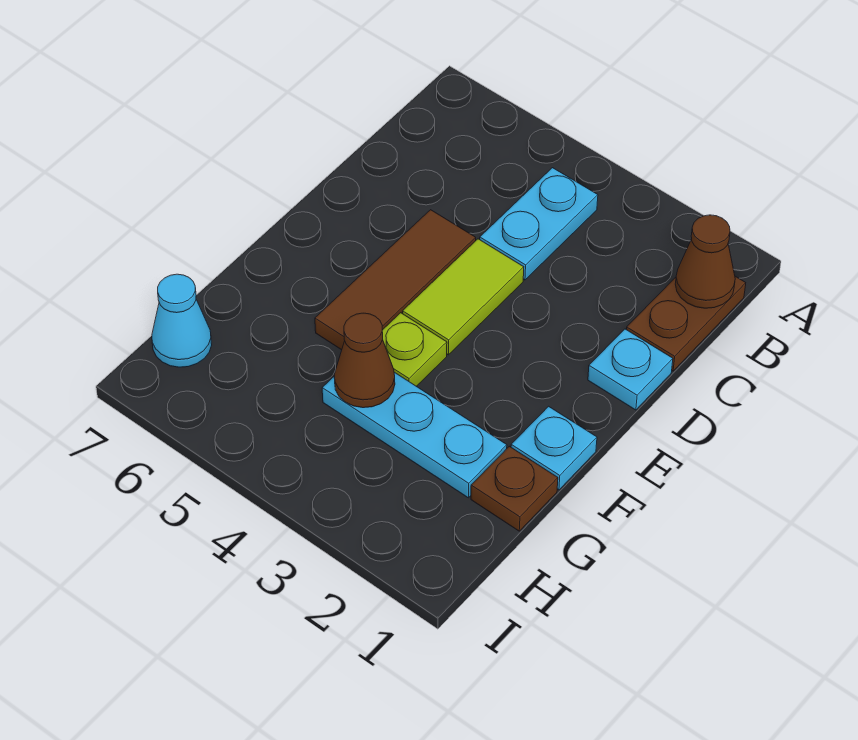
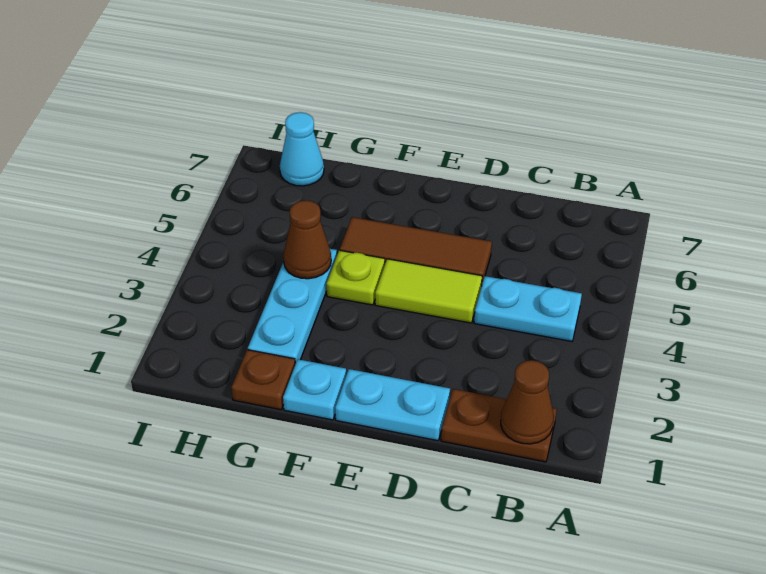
cyan plate D1 level 1 -> cyan plate D1:E1 level 1

